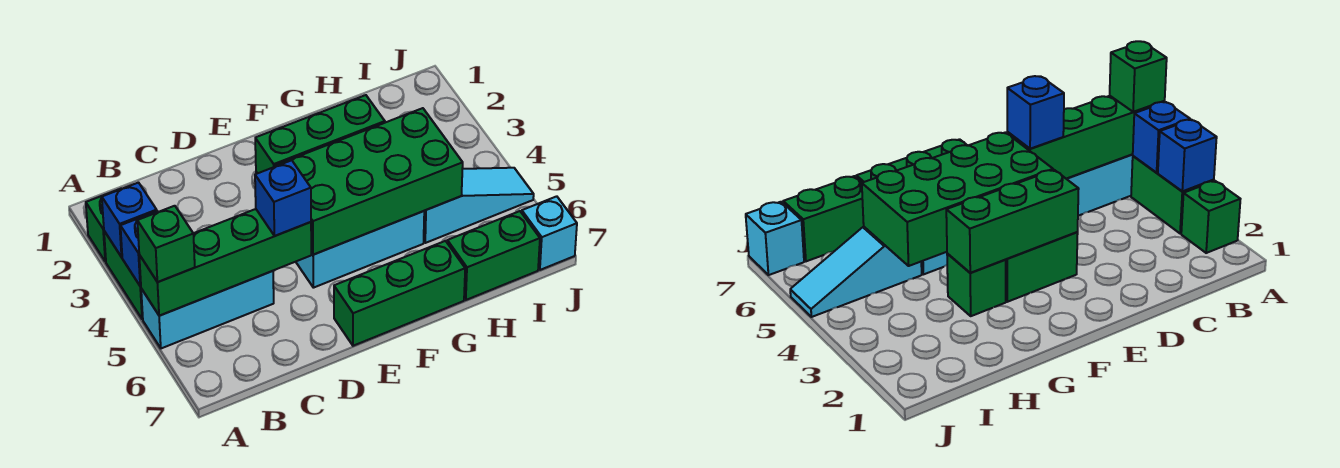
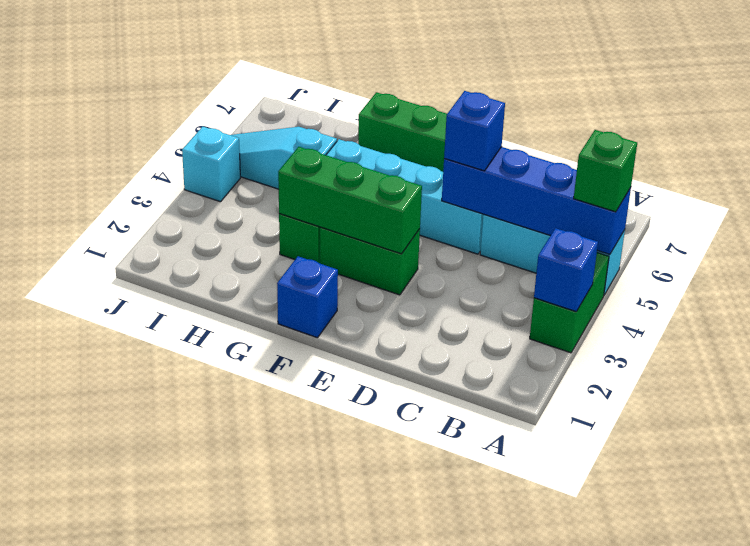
green brick A2 level 1 -> none
blue brick A4 level 2 -> blue brick F1 level 1
green brick A5:D5 level 2 -> blue brick A5:D5 level 2
green brick E4:H5 level 2 -> none
cyan brick E5:G5 level 1 -> cyan brick D5:G5 level 1
green brick H7:I7 level 1 -> none
cyan brick J7 level 1 -> cyan brick J4 level 1

